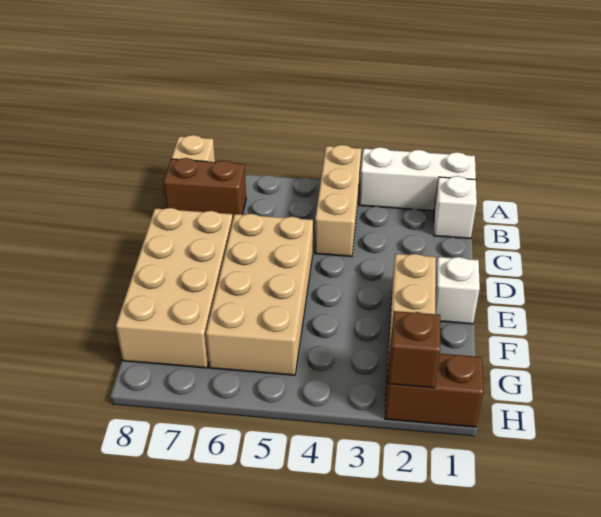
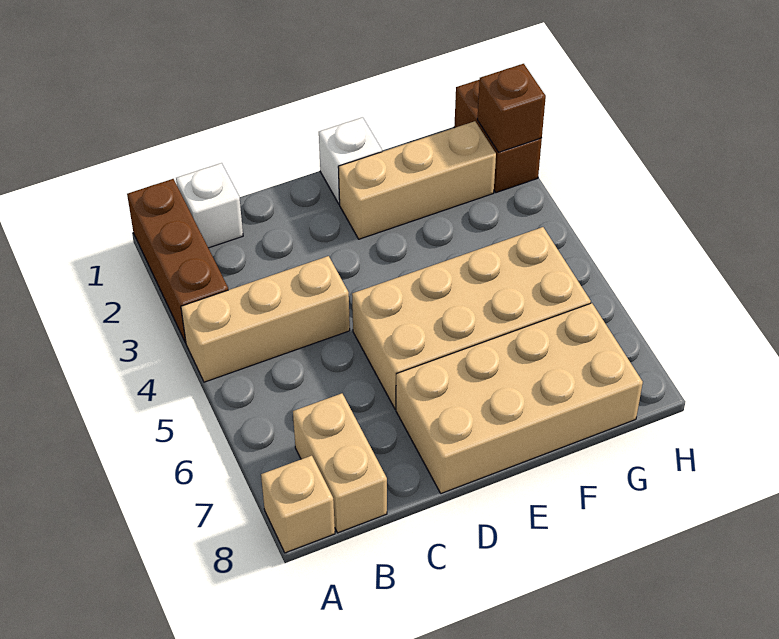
white brick A1:A3 level 1 -> brown brick A1:A3 level 1
brown brick B7:B8 level 1 -> tan brick B7:B8 level 1

